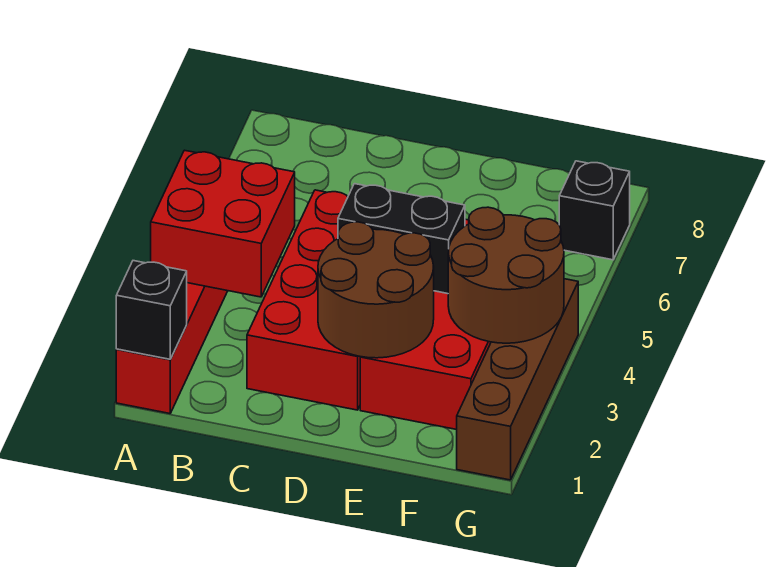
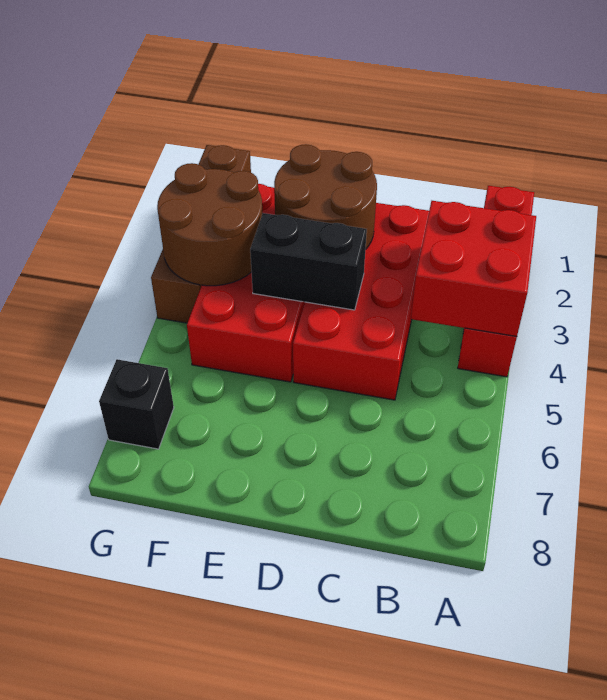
black brick A1 level 2 -> none

